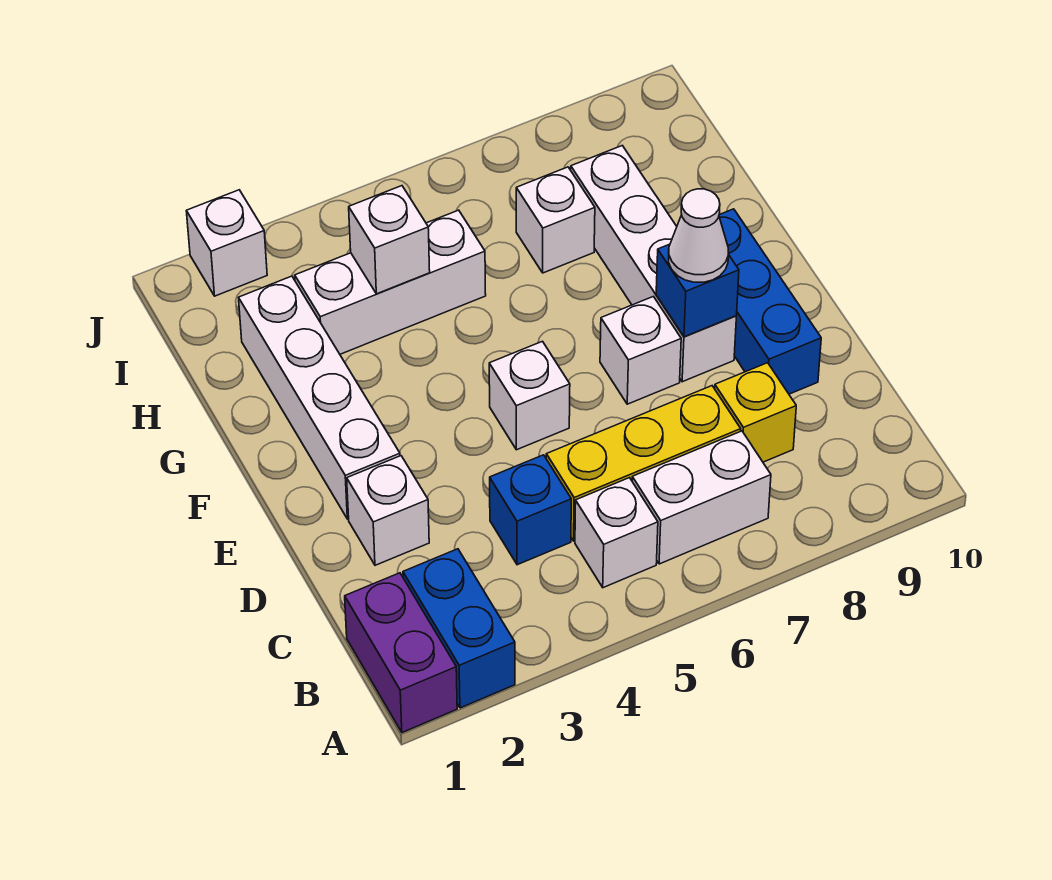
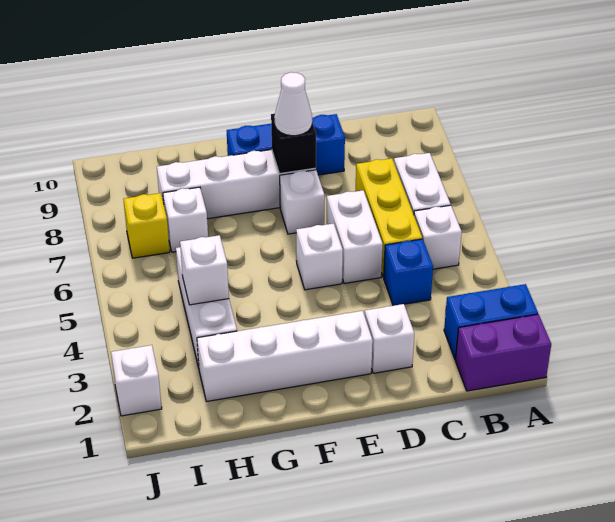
yellow brick C8 level 1 -> yellow brick I7 level 1
none -> white brick D5:D6 level 1
blue brick E8 level 2 -> black brick E8 level 2

